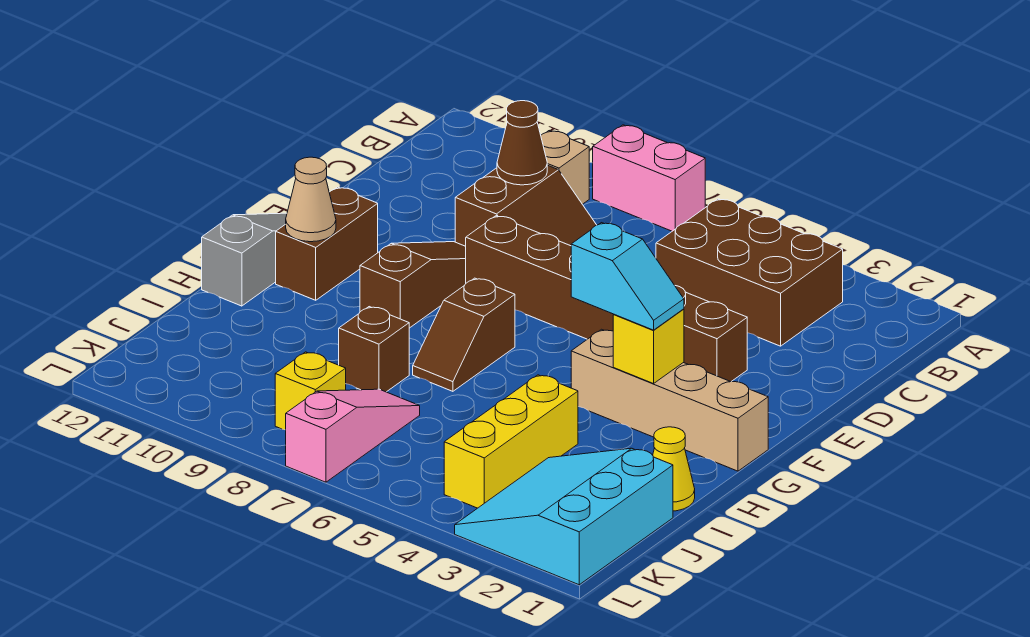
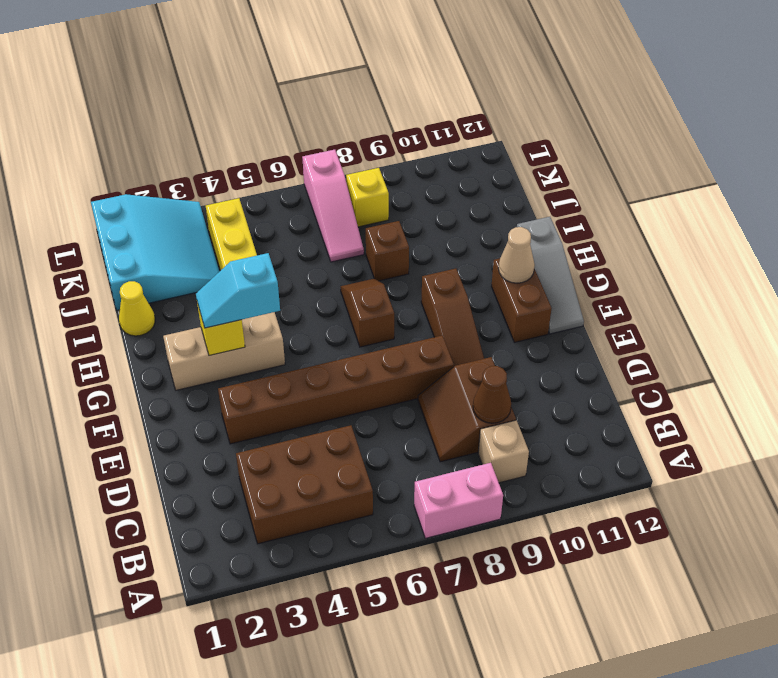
tan brick G1:G4 level 1 -> tan brick G2:G4 level 1

